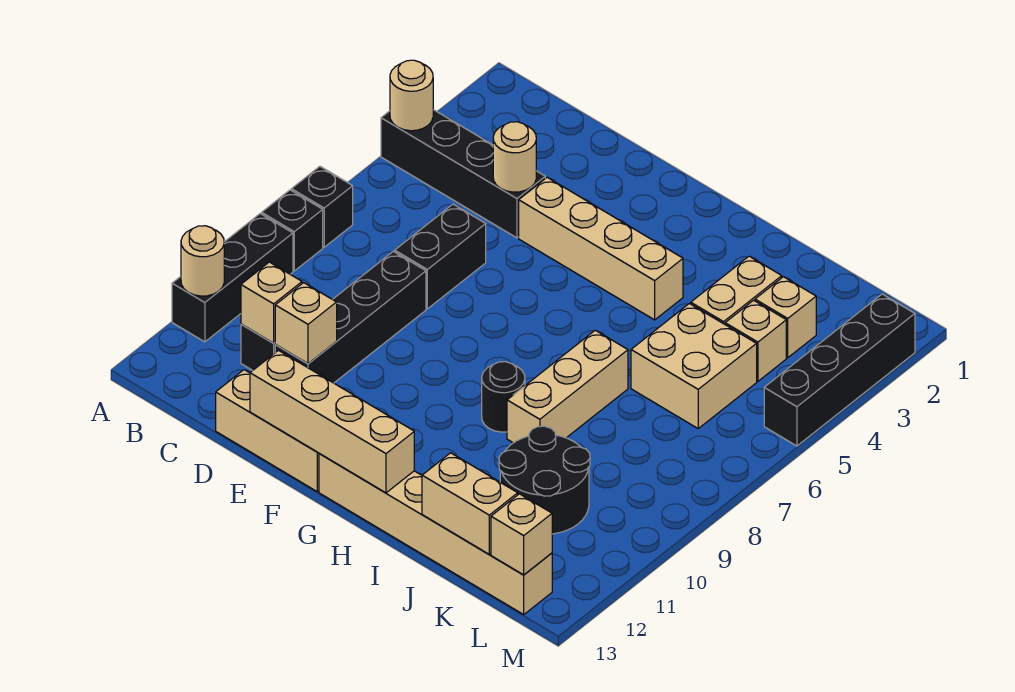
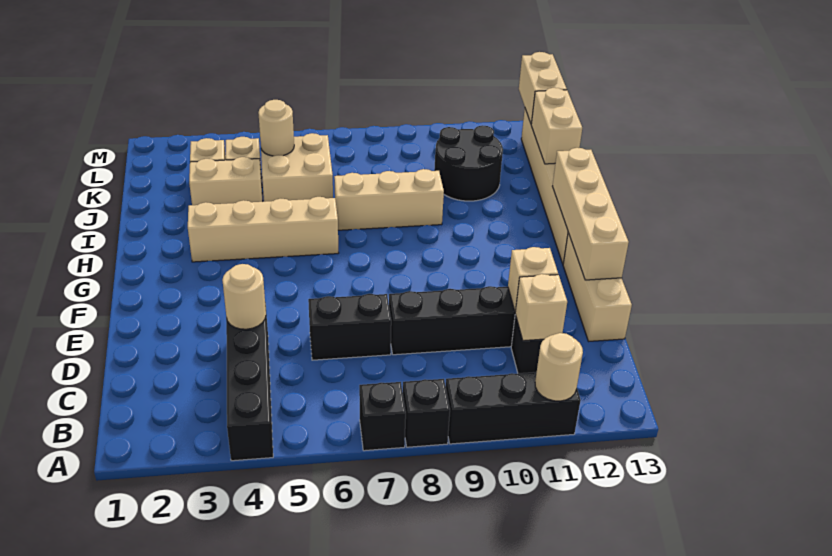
tan round brick A4 level 2 -> tan round brick K5 level 2
tan brick E4:H4 level 1 -> tan brick H3:H6 level 1
black round brick H9 level 1 -> none
tan brick L13 level 2 -> tan brick L13:M13 level 2
black brick M2:M5 level 1 -> none

